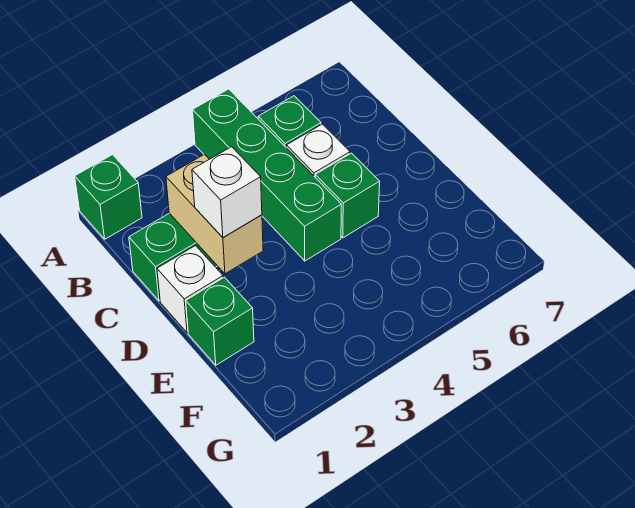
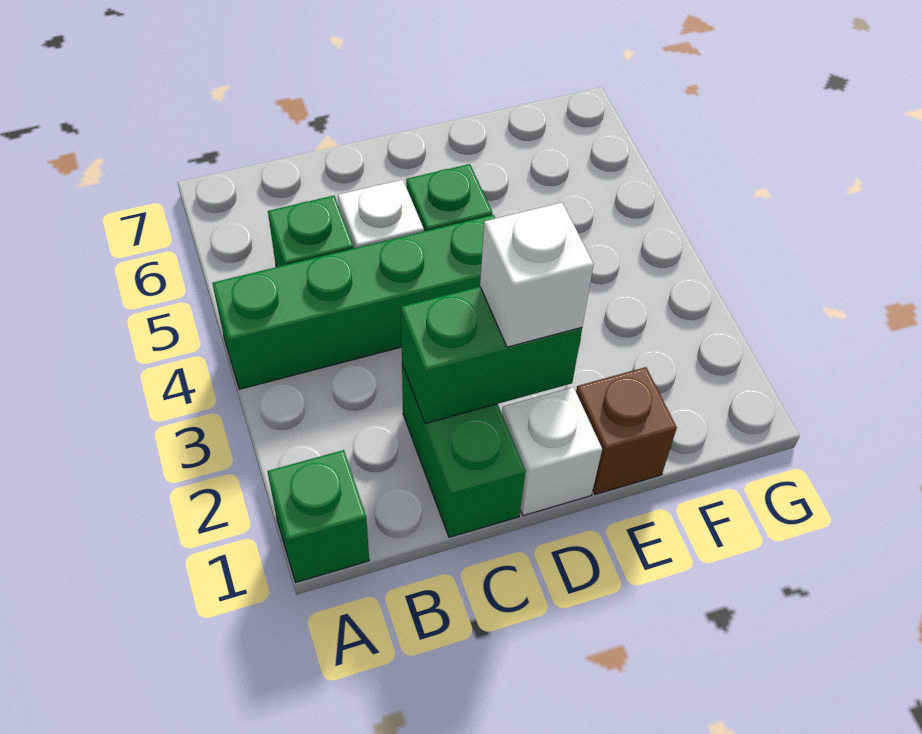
tan brick C2:D2 level 2 -> green brick C2:D2 level 2
green brick E1 level 1 -> brown brick E1 level 1

